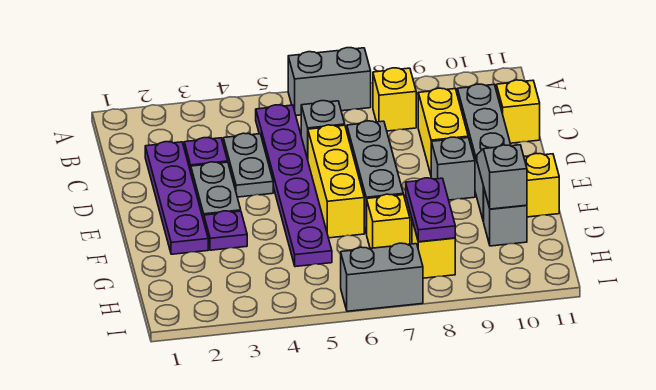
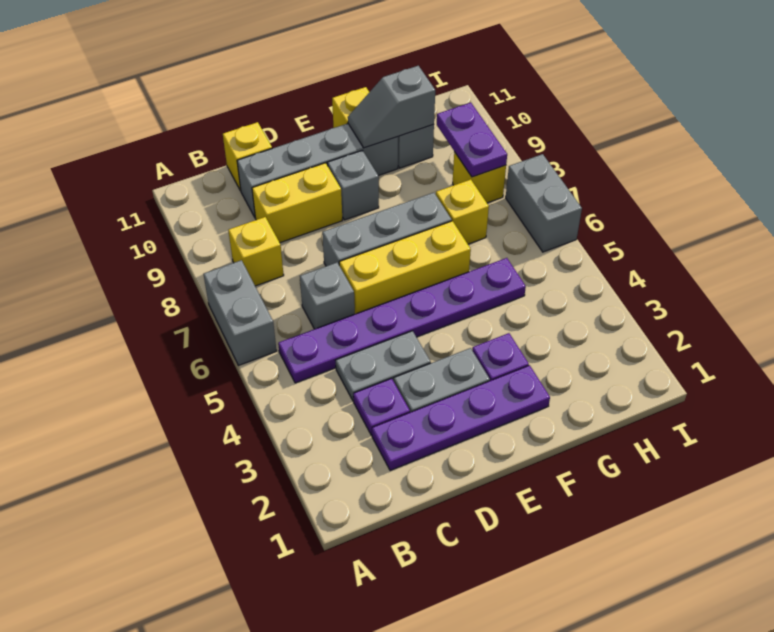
purple plate G8:H8 level 2 -> purple plate H8:H9 level 2

